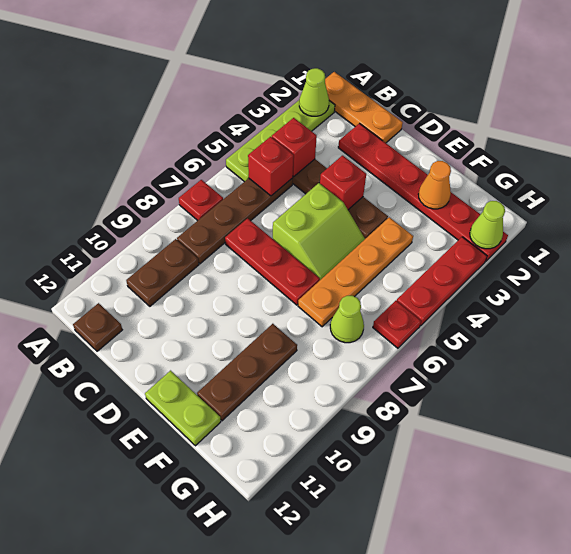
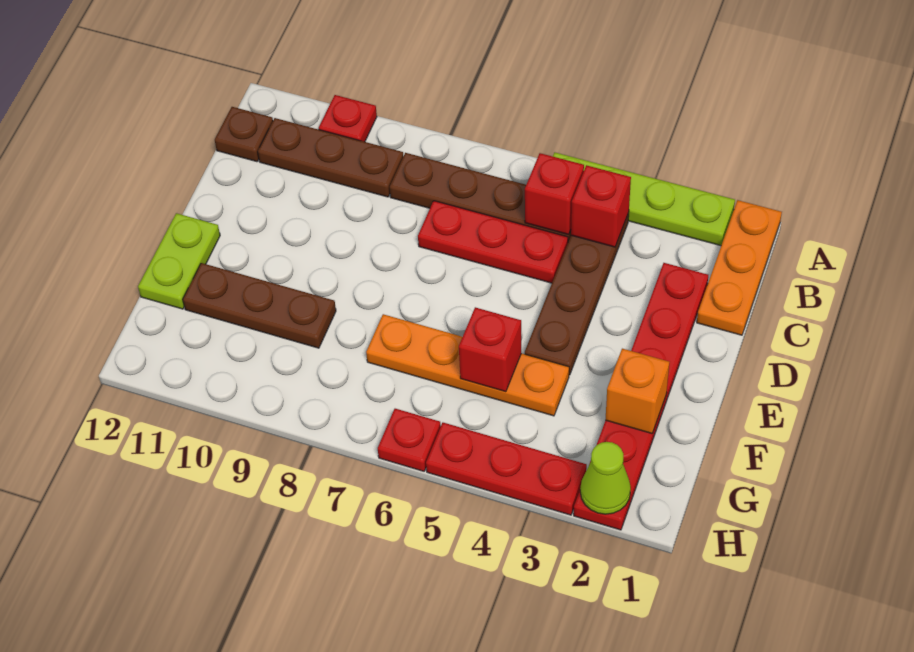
lime cone A2 level 2 -> none
red plate A7 level 1 -> red plate A10 level 1
brown plate B9:B10 level 1 -> brown plate B9:B11 level 1
red plate C7:E7 level 1 -> red plate C5:C7 level 1
red brick D4 level 2 -> red brick F5 level 2
lime slope D5:E6 level 1 top D -> none
orange cone F2 level 2 -> orange brick F2 level 2
lime cone G7 level 1 -> none

